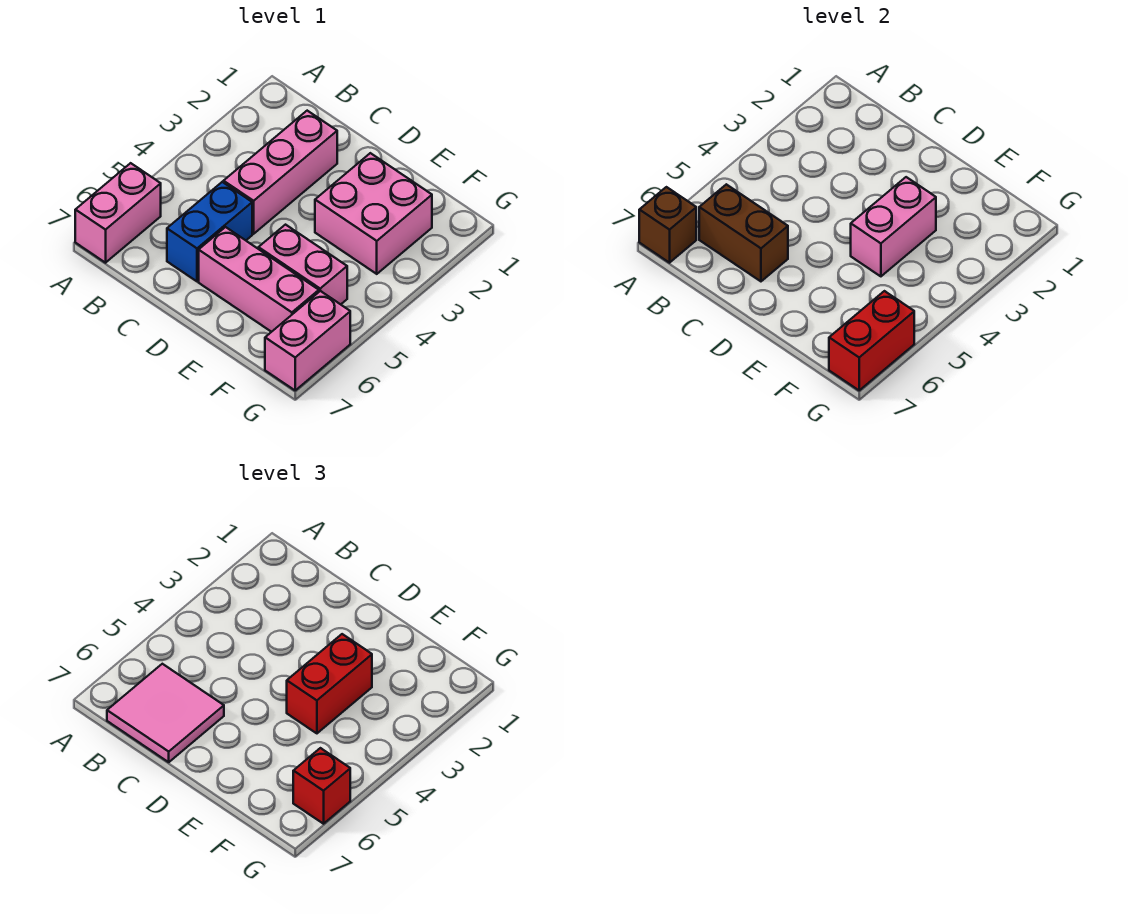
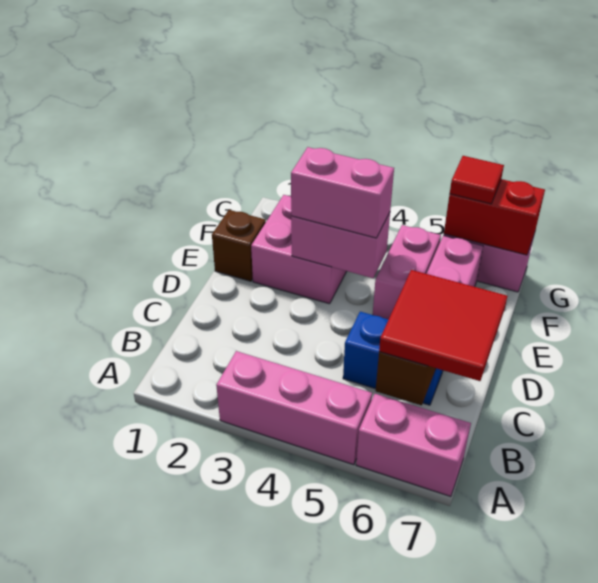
brown brick A7 level 2 -> brown brick E1 level 1
pink tile B6:C7 level 3 -> red tile B6:C7 level 3
pink brick C2:C4 level 1 -> pink brick A3:A5 level 1
red brick E3:E4 level 3 -> pink brick E3:E4 level 3
red brick G6 level 3 -> red tile G6 level 3

